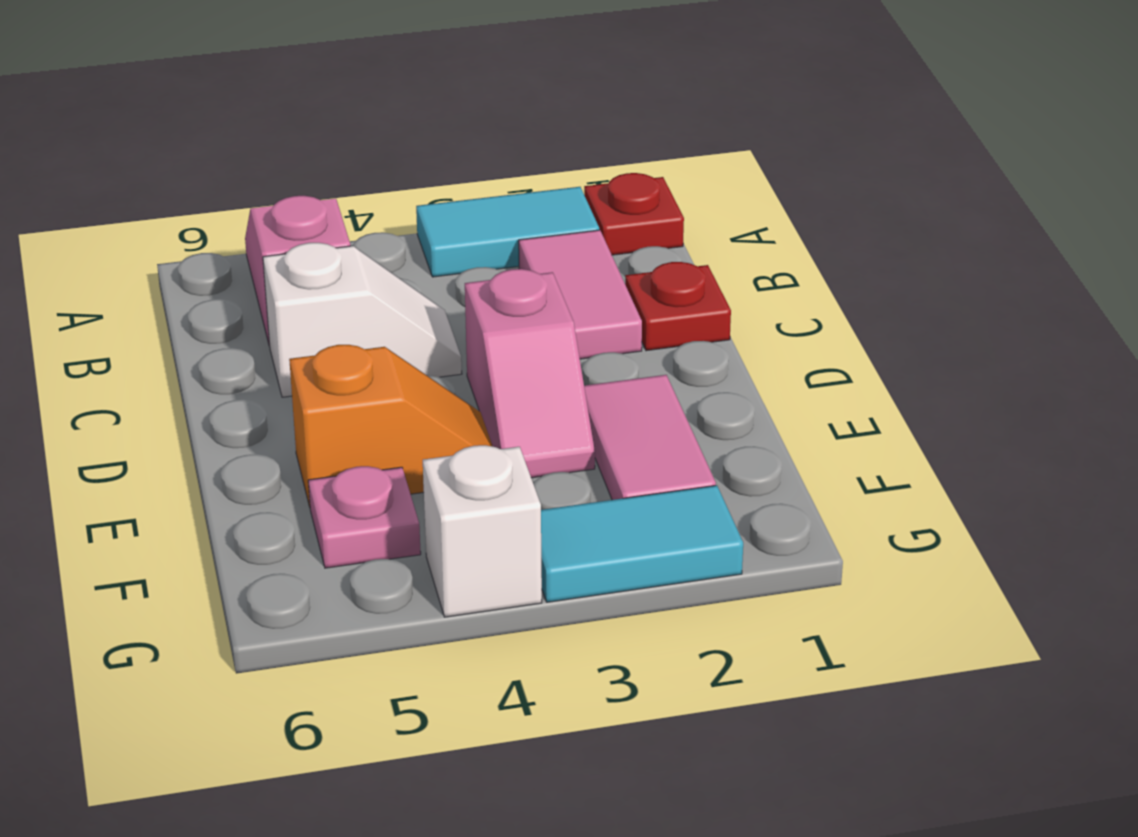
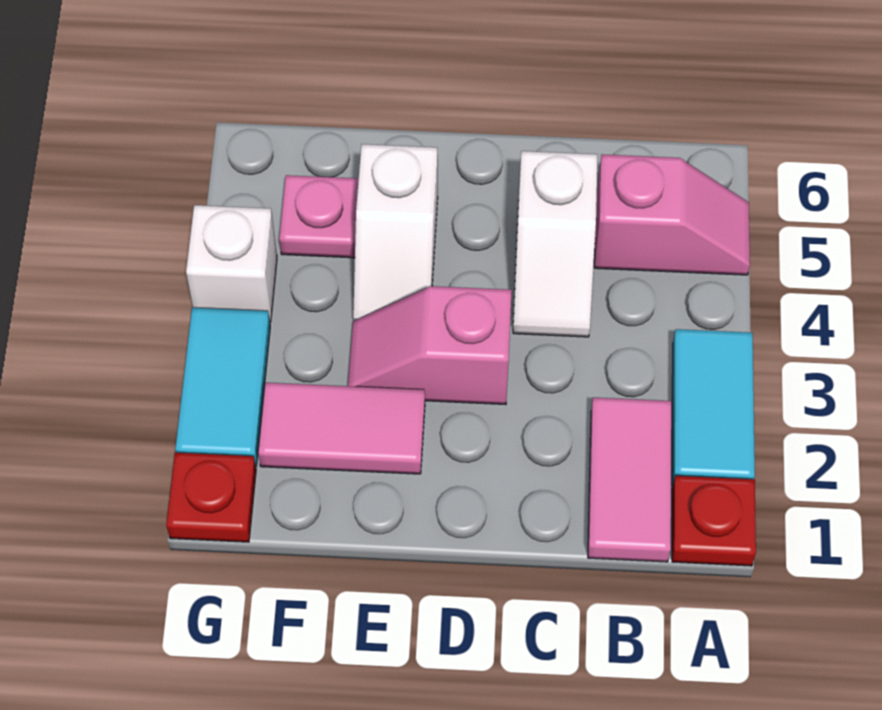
pink tile B2:C2 level 1 -> pink tile B1:B2 level 1
red plate C1 level 1 -> red plate G1 level 1
orange slope E4:E5 level 1 top 5 -> white slope E4:E5 level 1 top 5

